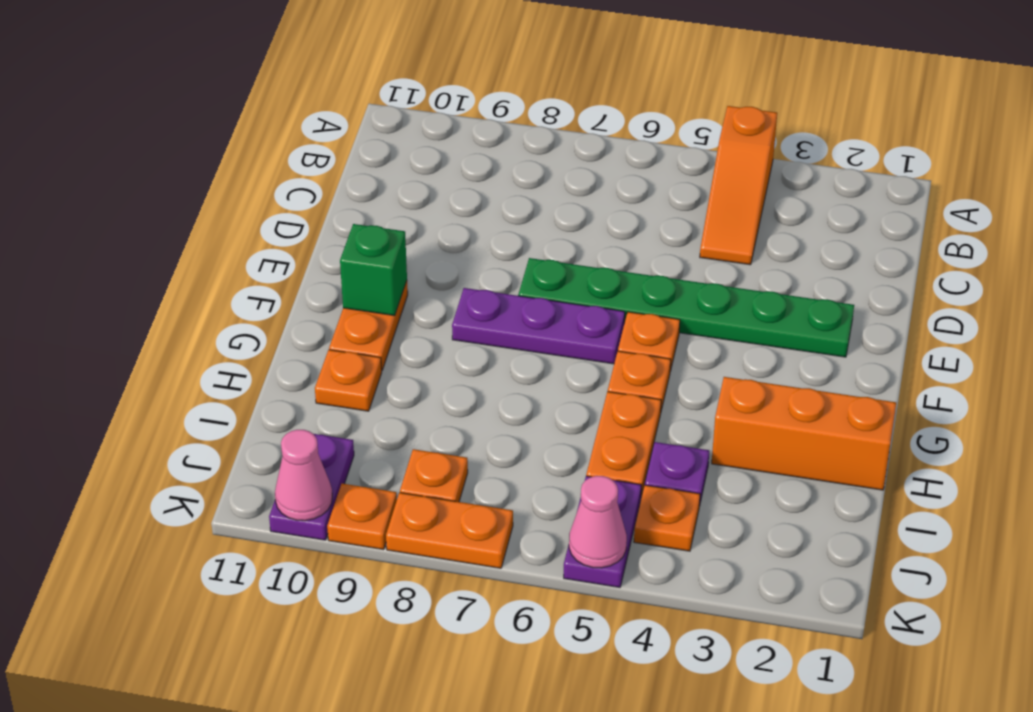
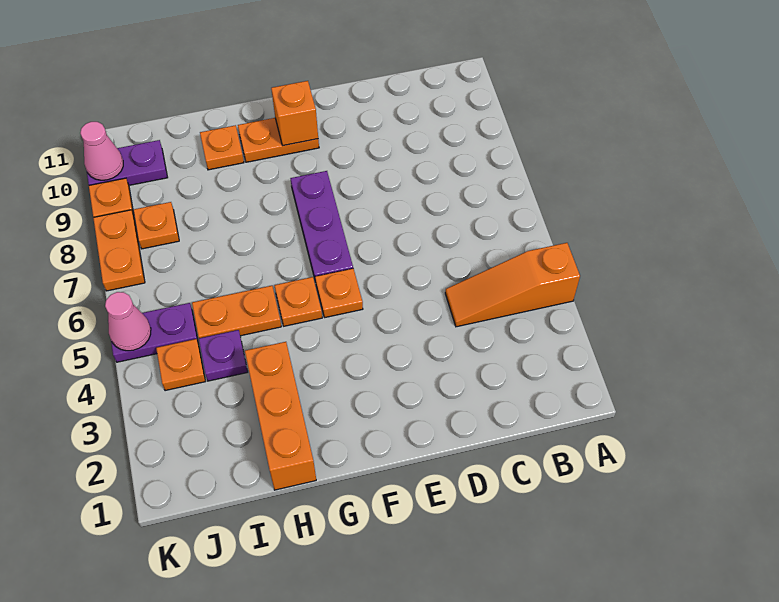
green plate E2:E7 level 1 -> none
green brick F10 level 2 -> orange brick F10 level 2

